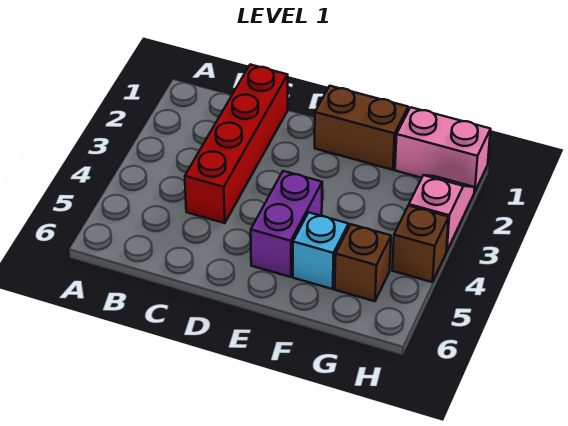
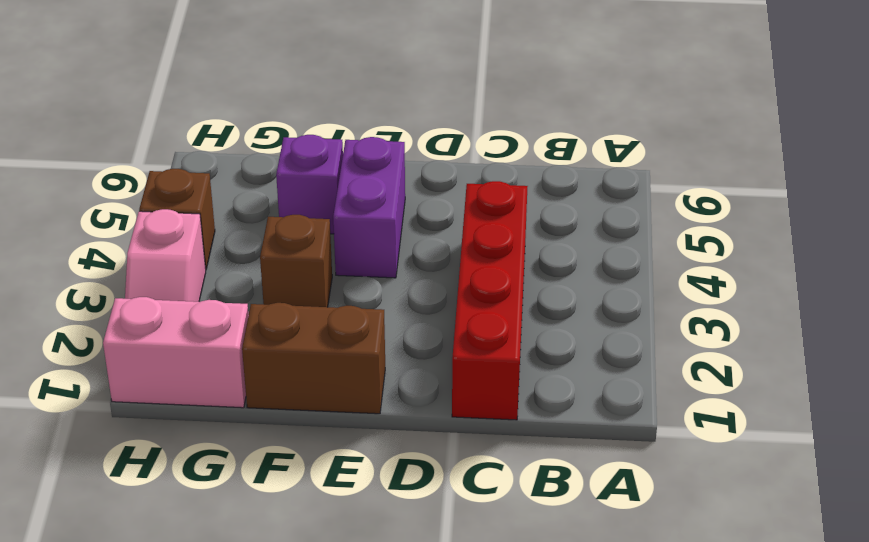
cyan brick F5 level 1 -> purple brick F5 level 1
brown brick G5 level 1 -> brown brick F3 level 1

